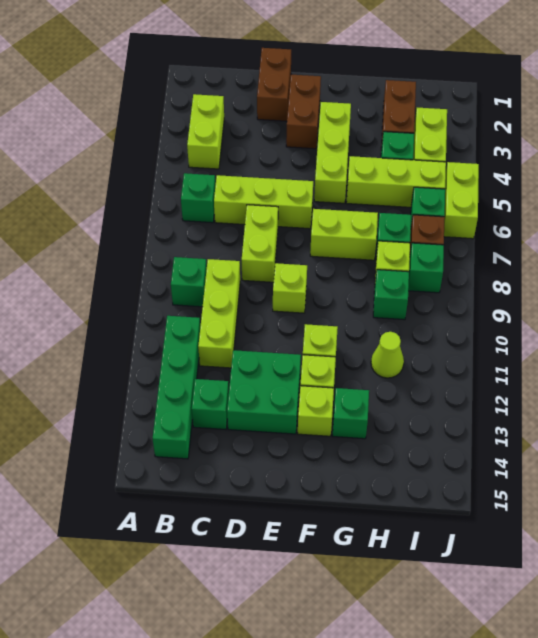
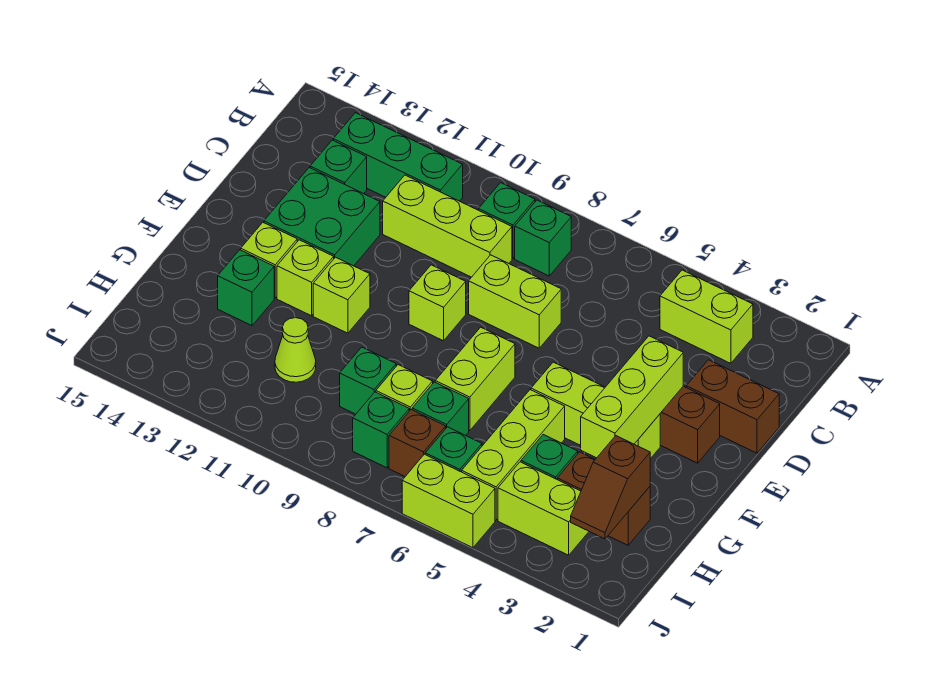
green brick B6 level 1 -> green brick B8 level 1
green brick B11:B14 level 1 -> green brick B11:B13 level 1
lime brick C6:E6 level 1 -> lime brick E3:G3 level 2
none -> brown slope H2:I2 level 2 top H

